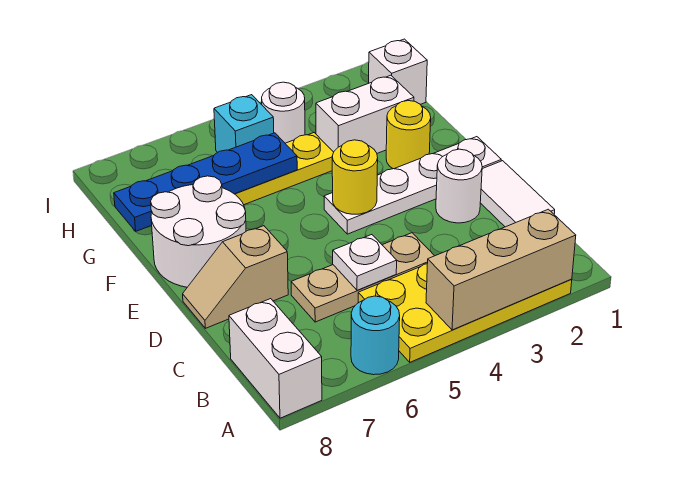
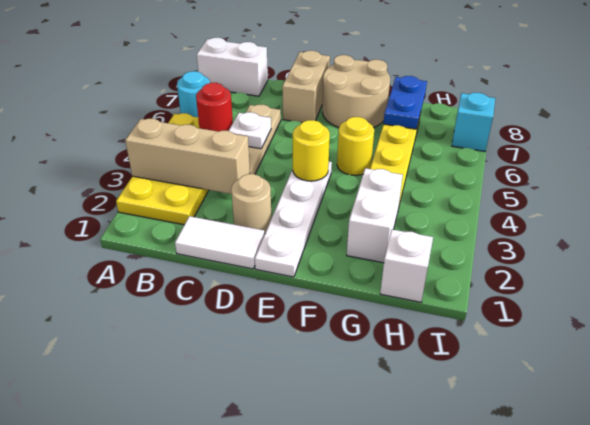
tan brick A2:A4 level 2 -> tan brick A3:C3 level 2
none -> red round brick B5 level 2
white round brick D2 level 1 -> tan round brick D2 level 1
tan slope D7:D8 level 1 top 7 -> tan brick D7:D8 level 1
white round brick E7:F8 level 1 -> tan round brick E7:F8 level 1
yellow round brick F2 level 1 -> yellow round brick F5 level 1
blue plate G5:G8 level 2 -> blue plate G7:G8 level 2
white round brick H4 level 1 -> none
cyan brick H5 level 1 -> cyan brick I7 level 1

